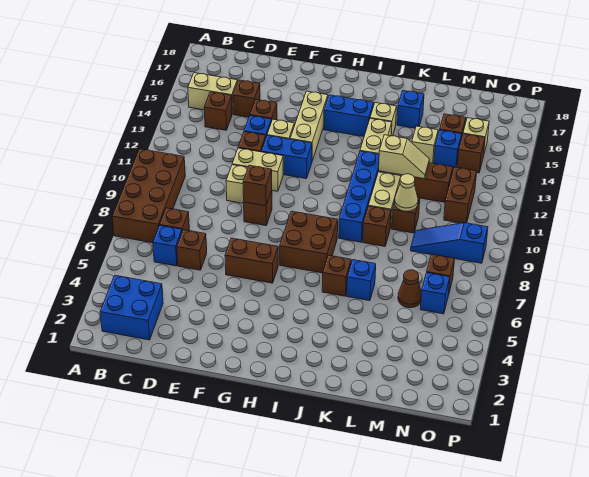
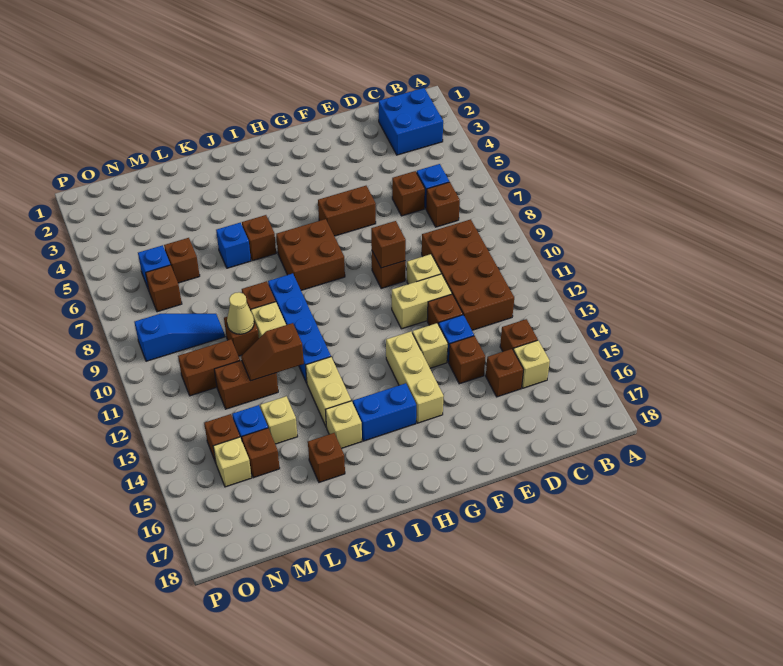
brown brick A7:B10 level 1 -> brown brick C9:D12 level 1
tan brick B15:C15 level 1 -> tan brick C15 level 1
blue brick F12:G12 level 1 -> none
tan slope K12:L12 level 2 top K -> brown slope K12:L12 level 2 top K
blue brick K16 level 1 -> brown brick K16 level 1
brown cone M6 level 1 -> brown brick M6 level 1
brown brick N11:N12 level 1 -> brown brick M11:N11 level 1

